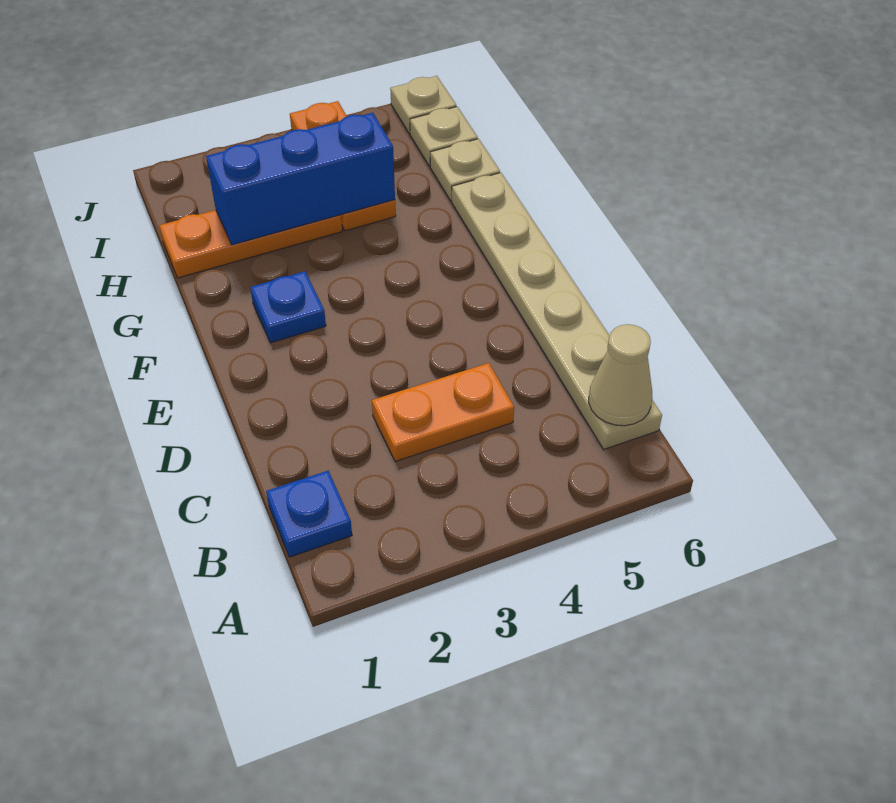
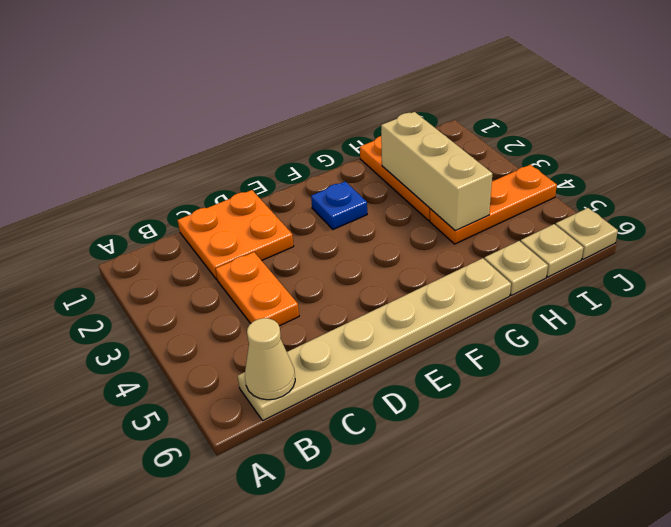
blue plate B1 level 1 -> none
none -> orange plate C1:D2 level 1
blue brick H2:H4 level 2 -> tan brick H2:H4 level 2

